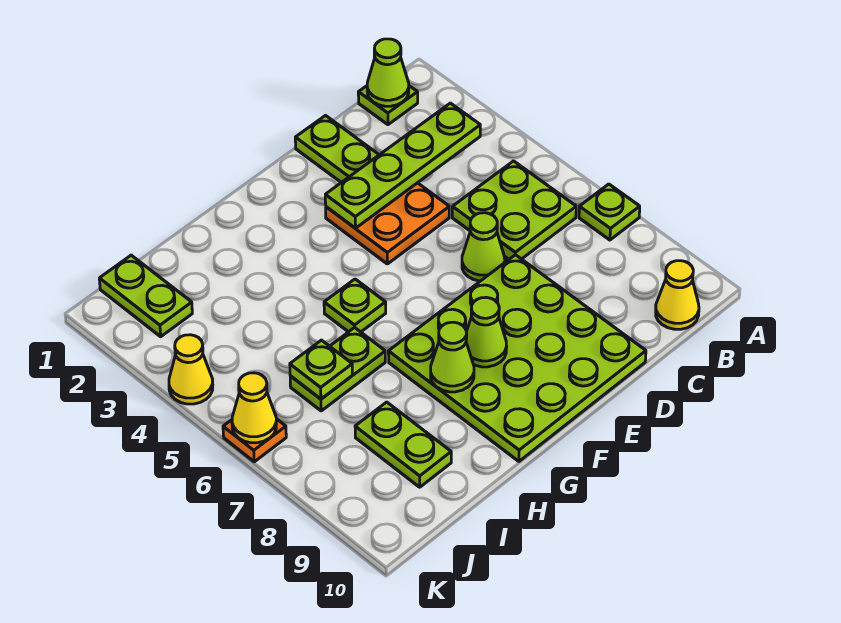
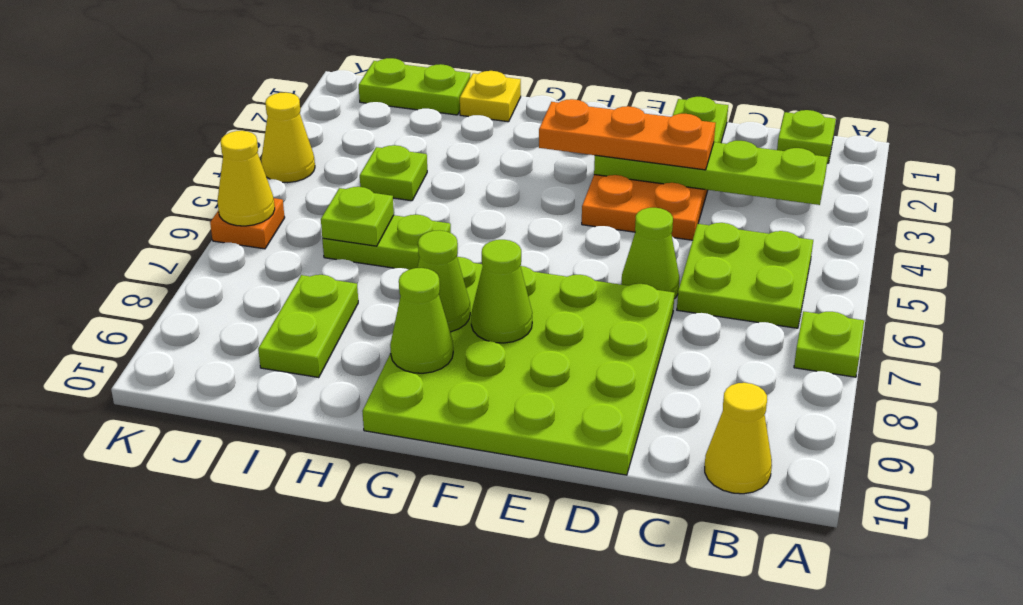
lime cone B1 level 2 -> lime cone G9 level 2
none -> orange plate D3:F3 level 3
lime plate G5 level 1 -> lime plate I4 level 1
none -> yellow plate H1 level 1
lime plate J1:J2 level 1 -> lime plate I1:J1 level 1

